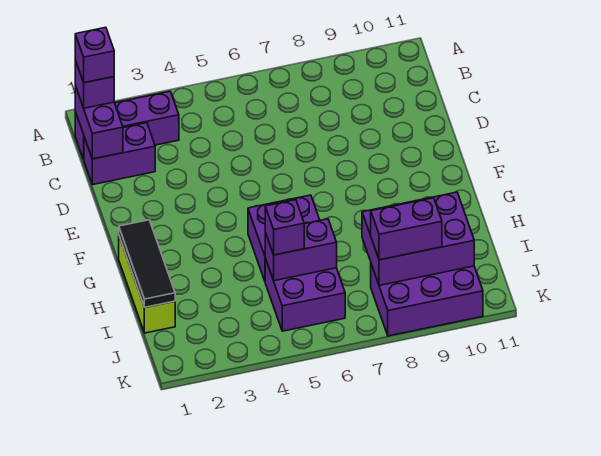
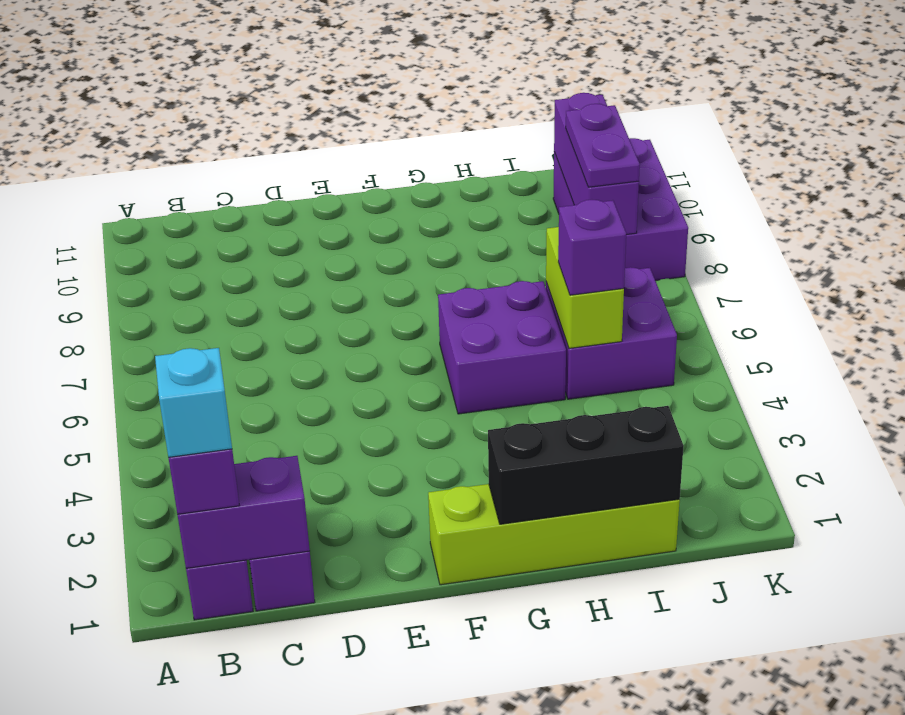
purple brick B1 level 4 -> cyan brick B1 level 4
lime brick G1:I1 level 1 -> lime brick F1:I1 level 1
black tile G1:I1 level 2 -> black brick G1:I1 level 2
purple brick I5:I6 level 2 -> lime brick I5:I6 level 2
purple brick I8:J10 level 2 -> purple brick J8:J10 level 2
purple brick J8:J9 level 3 -> purple plate J8:J9 level 3

